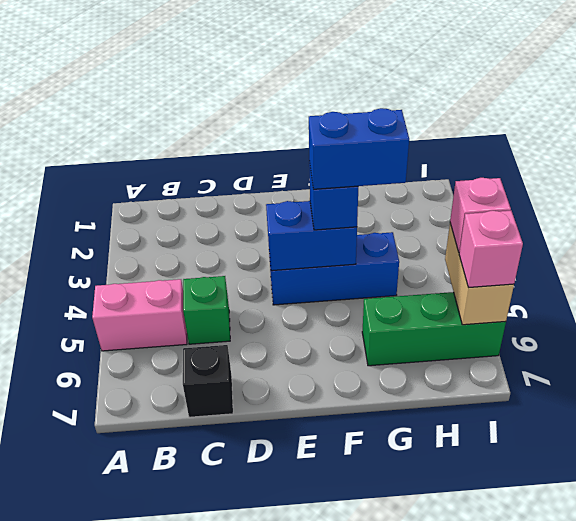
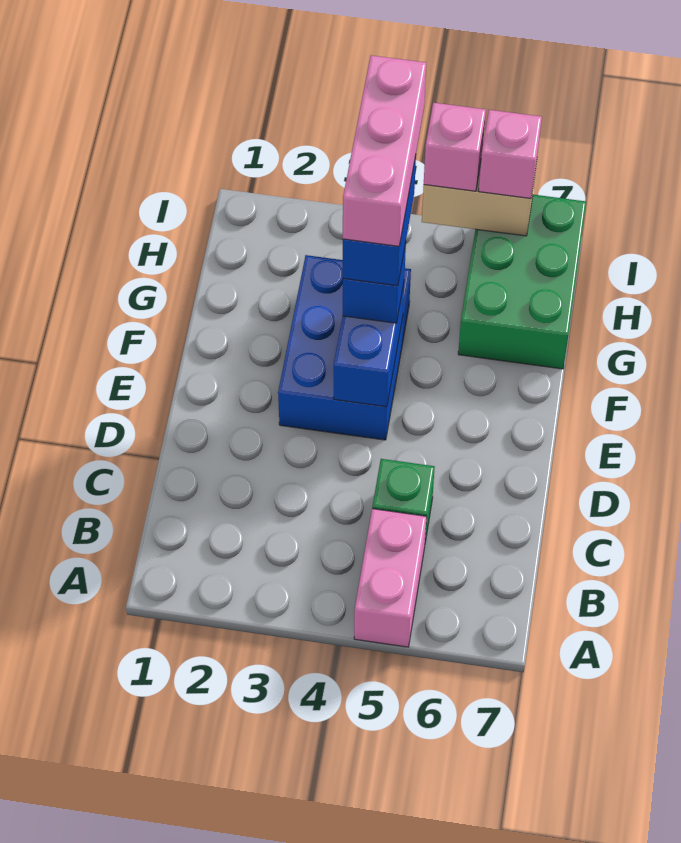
black brick C7 level 1 -> none
blue brick E4:G4 level 1 -> blue brick E3:G4 level 1
none -> pink brick F4:H4 level 5
green brick G6:I6 level 1 -> green brick G6:I7 level 1

